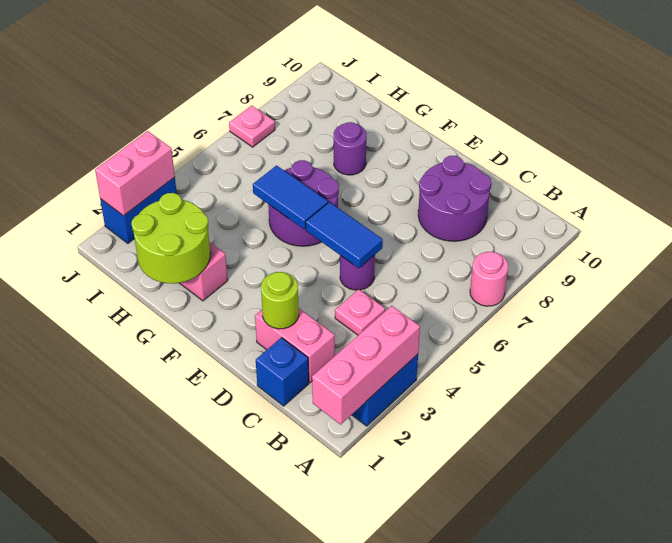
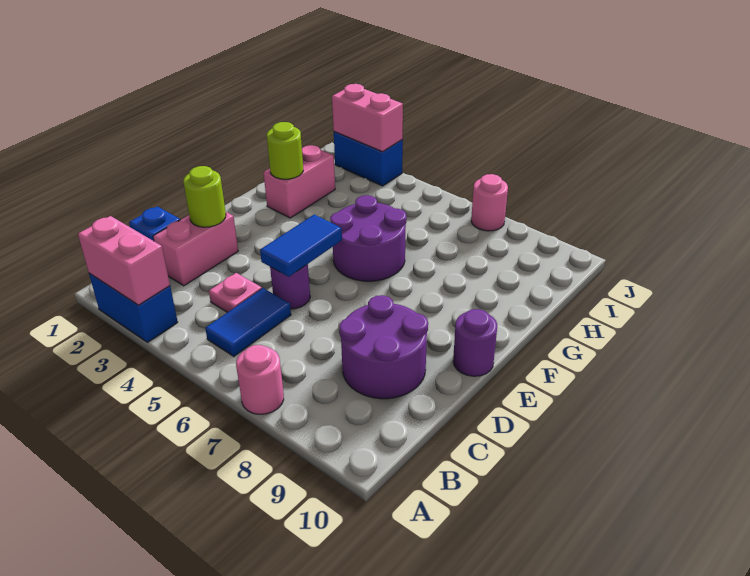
pink brick A1:A3 level 2 -> pink brick A2:A3 level 2
blue tile F5:G5 level 2 -> blue tile B5:C5 level 1
lime round brick G1:H2 level 2 -> lime round brick G2 level 2
purple round brick G8 level 1 -> purple round brick E10 level 1
pink plate J7 level 1 -> pink round brick J7 level 1

